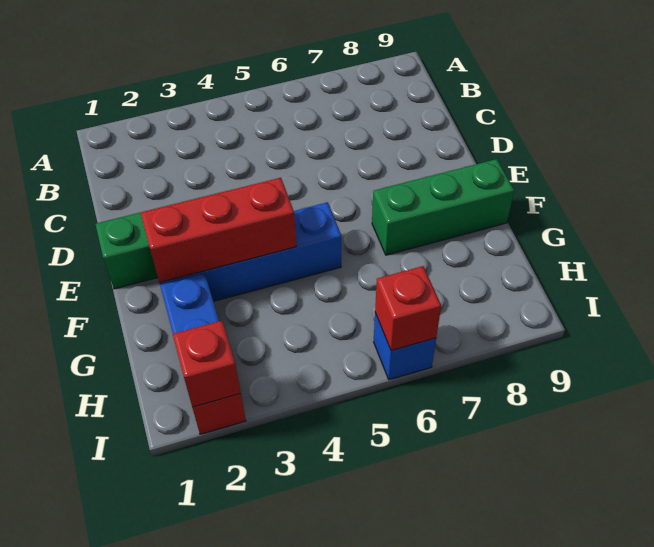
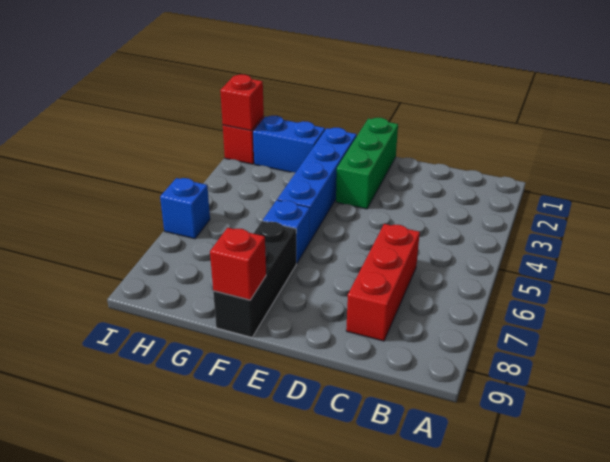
red brick F2:F4 level 2 -> red brick C6:C8 level 1
none -> blue brick F6 level 1
green brick F7:F9 level 1 -> black brick F7:F9 level 1
red brick I6 level 2 -> red brick F9 level 2

